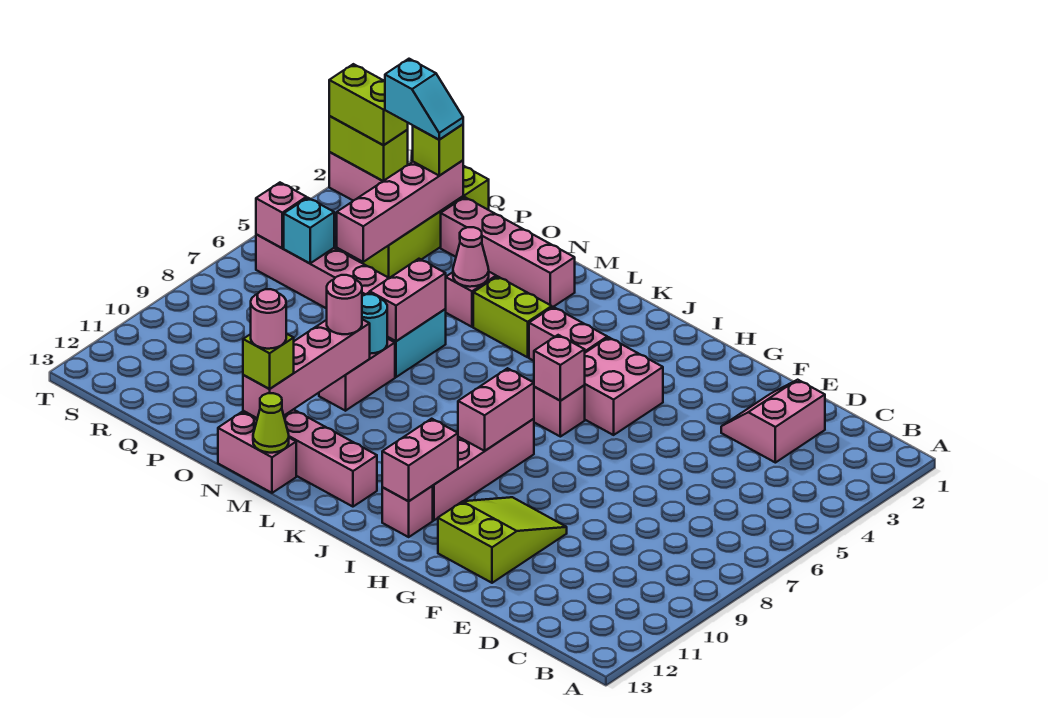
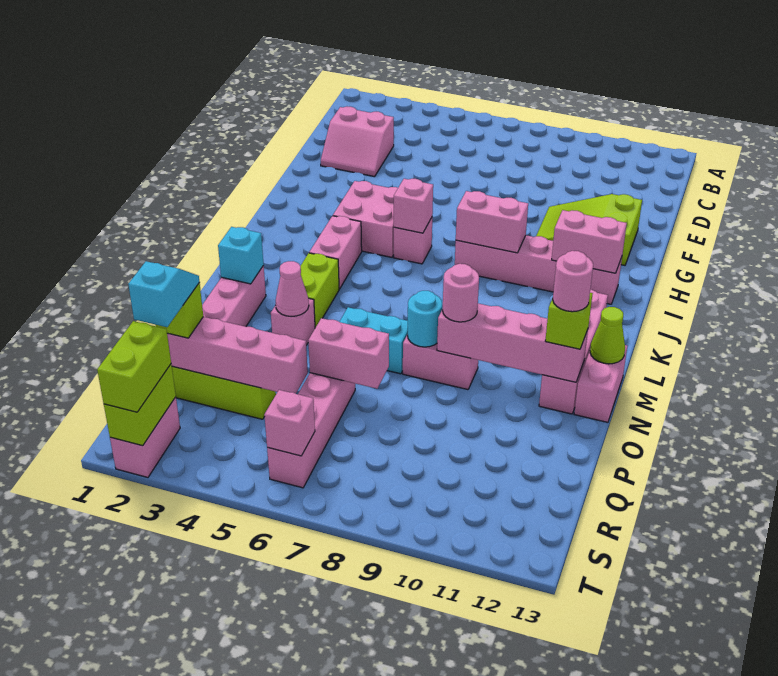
pink brick N6:N7 level 2 -> pink brick P6:P7 level 2
cyan brick R6 level 2 -> cyan brick M2 level 2

